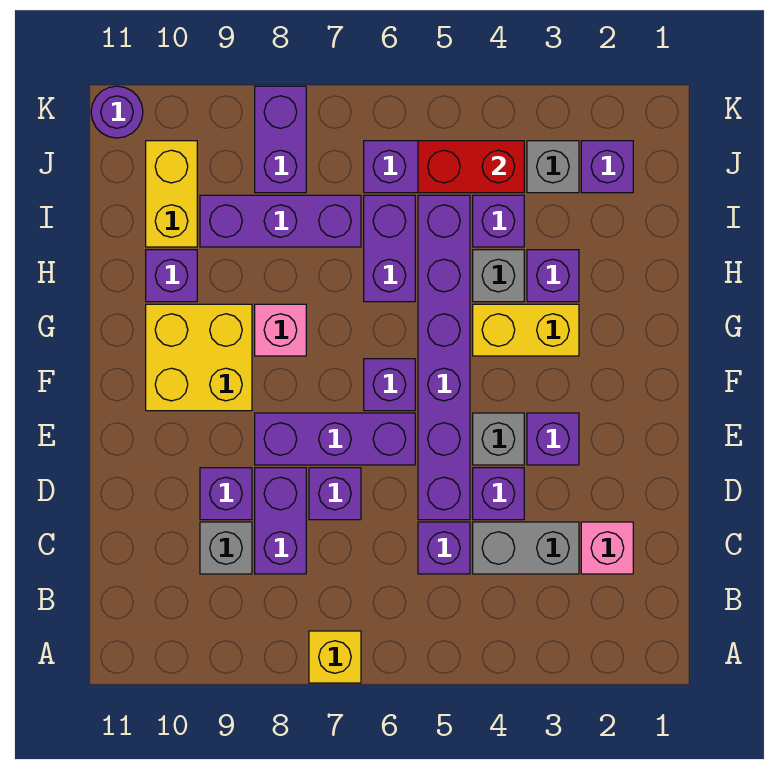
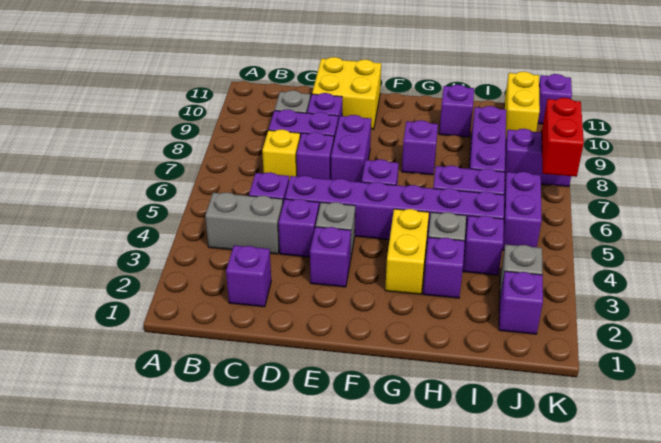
yellow brick A7 level 1 -> yellow brick C7 level 1
pink brick C2 level 1 -> purple brick C2 level 1
grey brick C3:C4 level 1 -> grey brick B4:C4 level 1
purple brick E6:E8 level 1 -> purple brick E7:E8 level 1
yellow brick F9:G10 level 1 -> yellow brick D10:E11 level 1
pink brick G8 level 1 -> purple brick G8 level 1
yellow brick I10:J10 level 1 -> yellow brick J10:J11 level 1
red brick J4:J5 level 2 -> red brick K7:K8 level 2
purple round brick K11 level 1 -> purple brick K11 level 1

